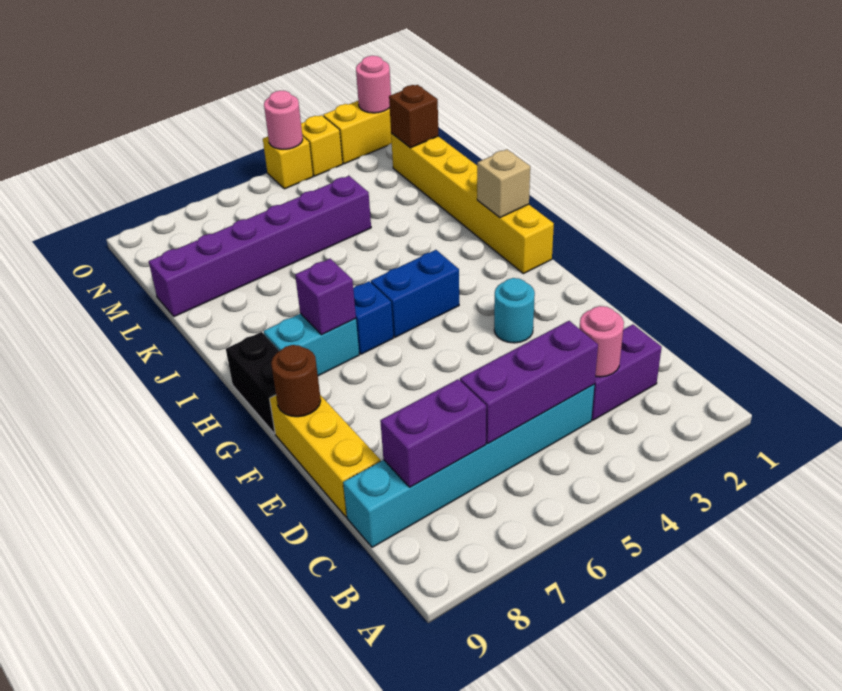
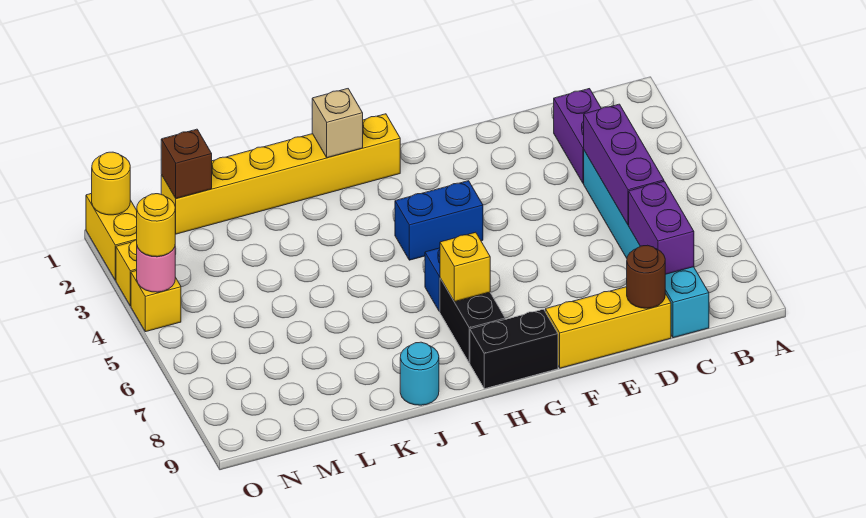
pink round brick C3 level 2 -> none
cyan round brick F3 level 1 -> cyan round brick J9 level 1
brown round brick F9 level 2 -> brown round brick D9 level 2
blue brick H4:H5 level 1 -> blue brick G4:H4 level 1
cyan brick H7:H8 level 1 -> black brick H7:H8 level 1
purple brick H7 level 2 -> yellow brick H7 level 2
purple brick L4:L9 level 1 -> none
pink round brick O1 level 2 -> yellow round brick O1 level 2
none -> yellow round brick O4 level 3

